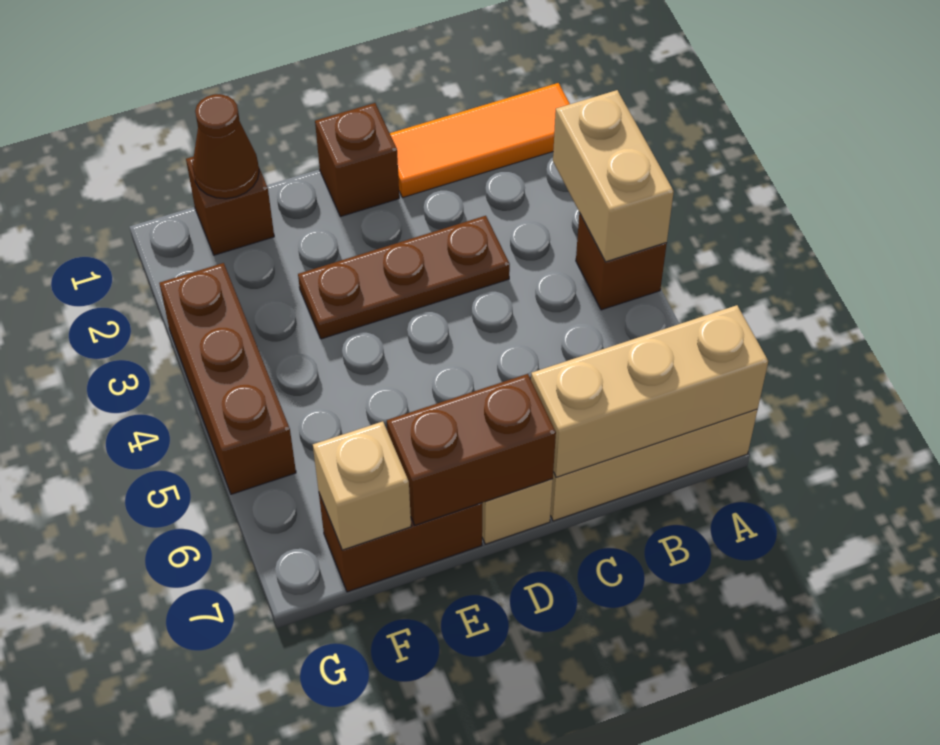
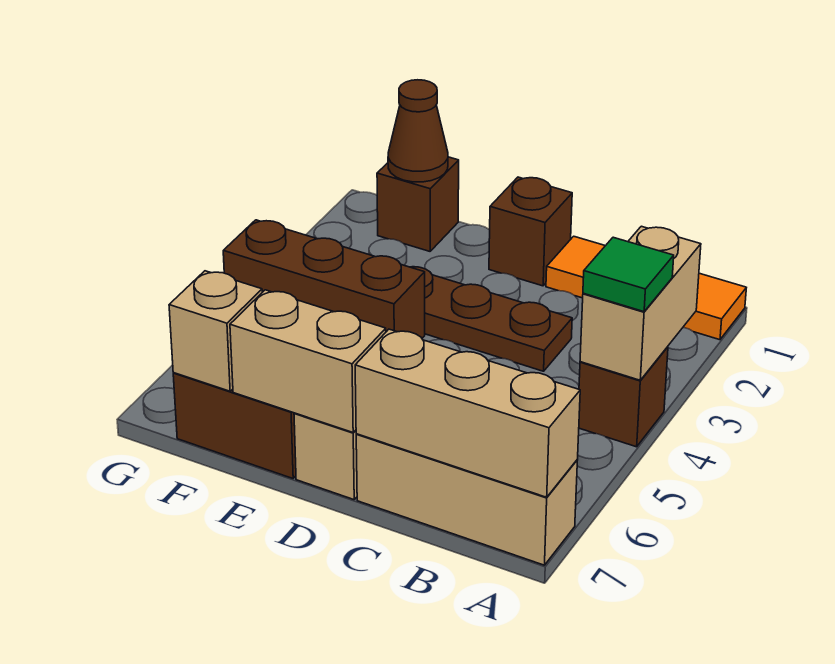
none -> green tile A4 level 3
brown brick D7:E7 level 2 -> tan brick D7:E7 level 2
brown brick G3:G5 level 1 -> brown brick E4:G4 level 1

